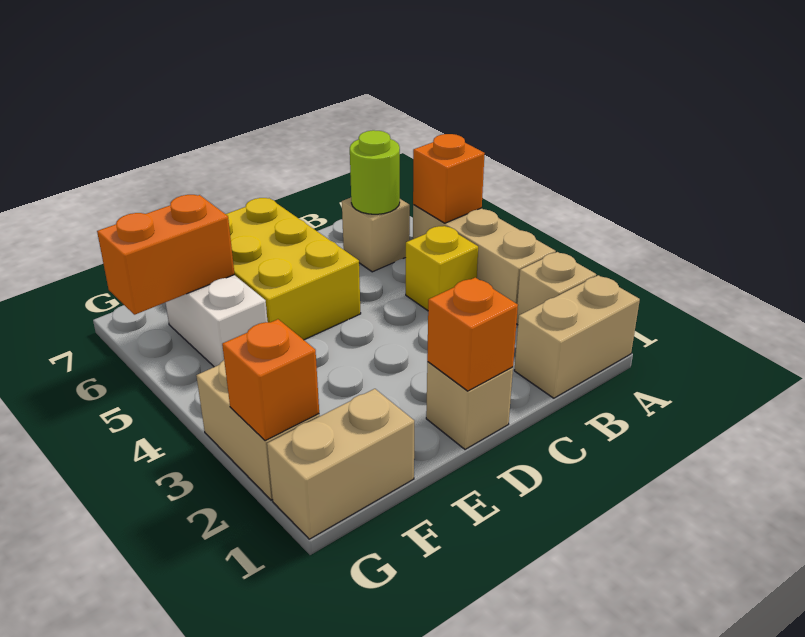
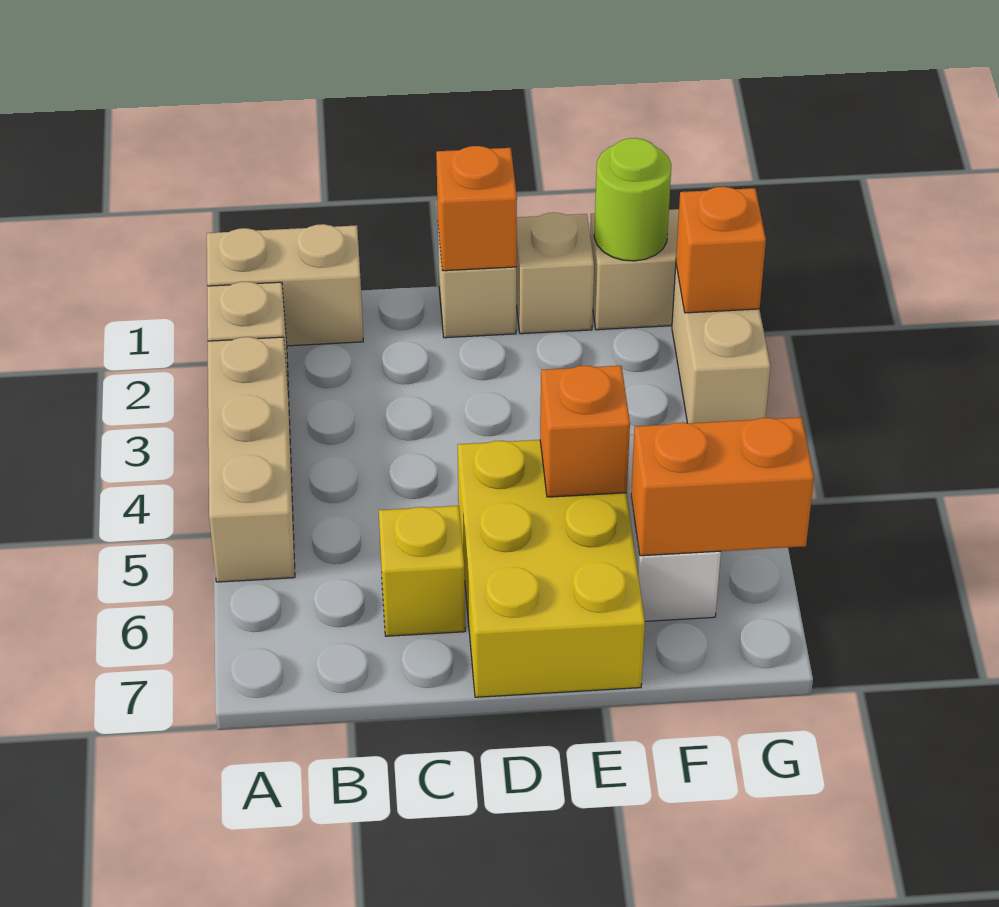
orange brick A5 level 2 -> orange brick E5 level 2
yellow brick B4 level 1 -> yellow brick C6 level 1
tan brick B6 level 1 -> tan brick E1 level 1
lime round brick B6 level 2 -> lime round brick F1 level 2

